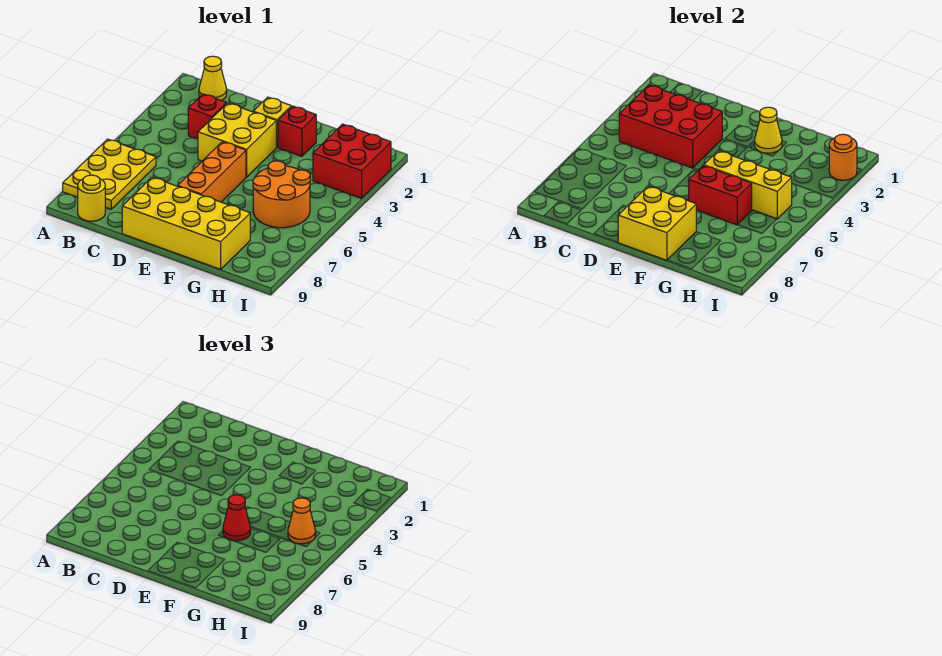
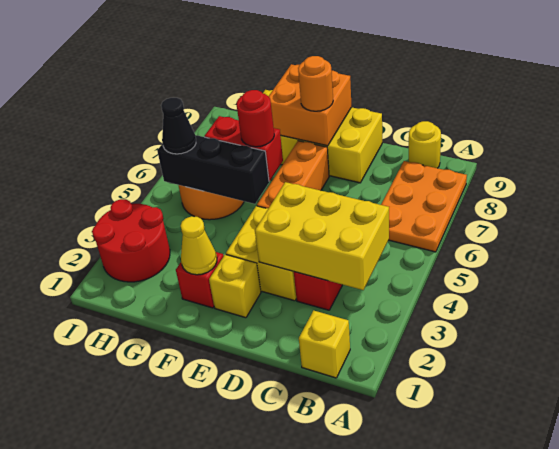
yellow plate A6:B8 level 1 -> orange plate A6:B8 level 1
yellow cone B1 level 1 -> yellow brick B1 level 1
red brick B3:D4 level 2 -> yellow brick B3:D4 level 2
yellow brick E8:F9 level 2 -> orange brick E8:F9 level 2
yellow brick F5:H5 level 2 -> black brick F5:H5 level 2
red cone F6 level 3 -> red round brick F6 level 3
red brick H2:I3 level 1 -> red round brick H2:I3 level 1
orange cone H5 level 3 -> black cone H5 level 3
orange round brick I2 level 2 -> orange round brick E8 level 3

